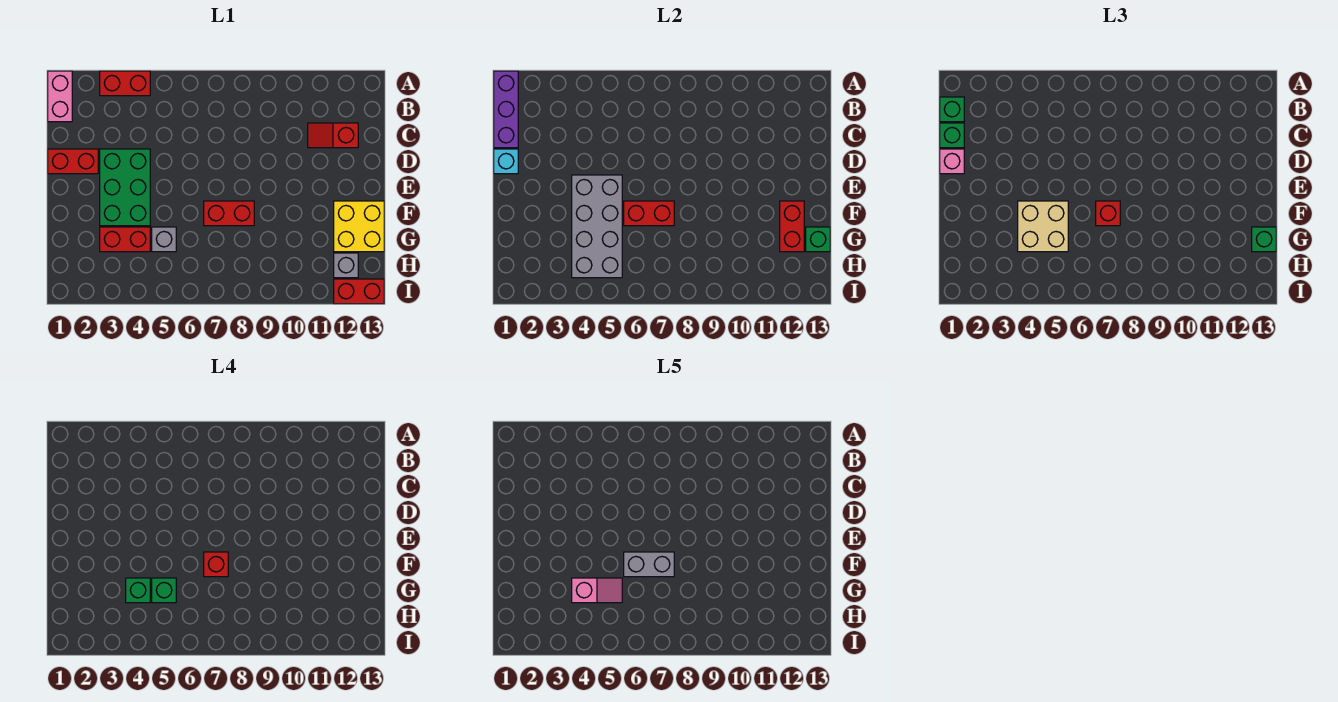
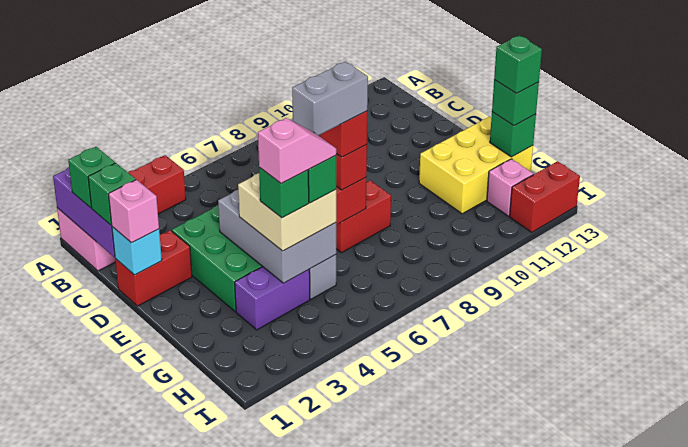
red slope C11:C12 level 1 top 12 -> none
grey brick E4:H5 level 2 -> grey brick E4:G5 level 2
yellow brick F12:G13 level 1 -> yellow brick F11:G13 level 1
red brick F12:G12 level 2 -> none
red brick G3:G4 level 1 -> purple brick G3:G4 level 1
none -> green brick G13 level 4
grey brick H12 level 1 -> pink brick H12 level 1

